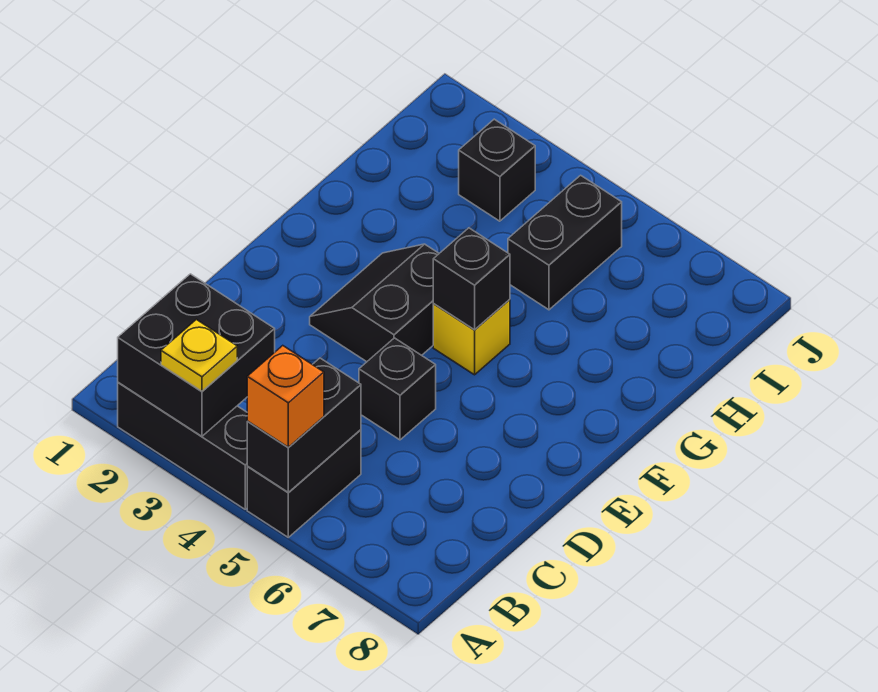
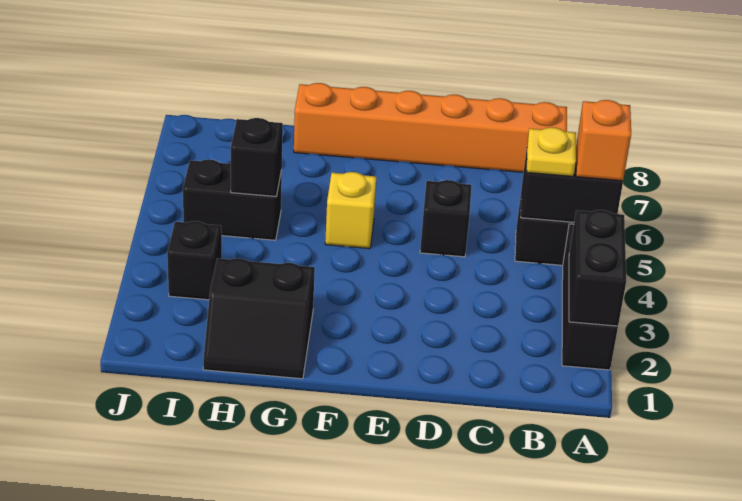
black brick A2:B3 level 2 -> black brick A2:A3 level 2
yellow plate A3 level 3 -> yellow plate B5 level 3
none -> orange brick B8:G8 level 1
black slope E3:F4 level 1 top 4 -> black slope G1:H2 level 1 top 2
black brick F5 level 2 -> black brick H5 level 2

